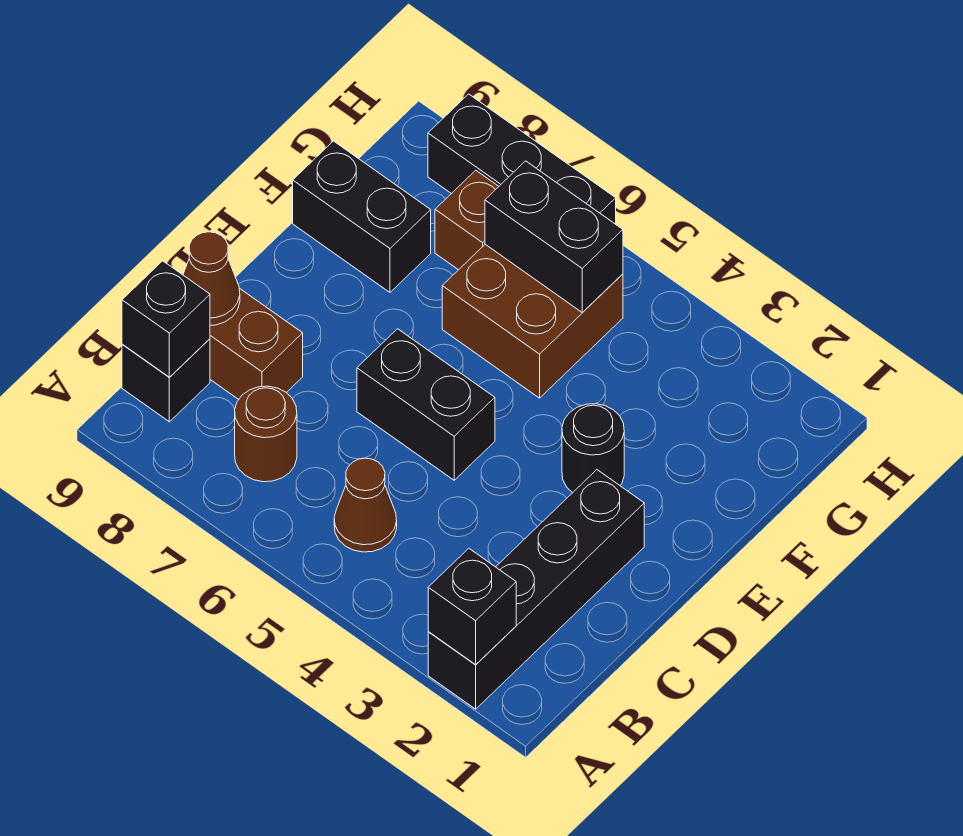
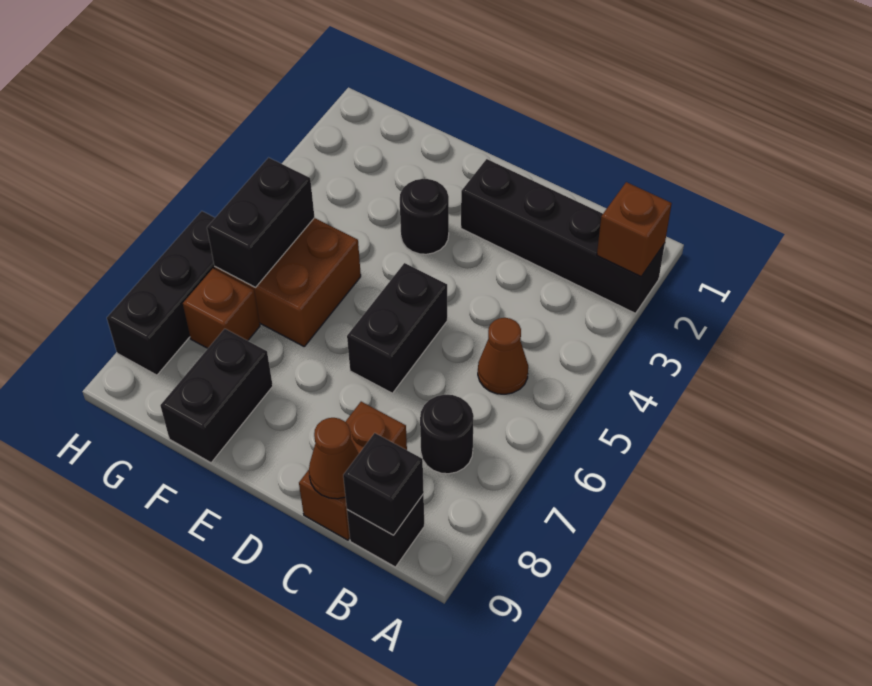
black brick A2 level 2 -> brown brick A2 level 2
brown round brick B7 level 1 -> black round brick B7 level 1

